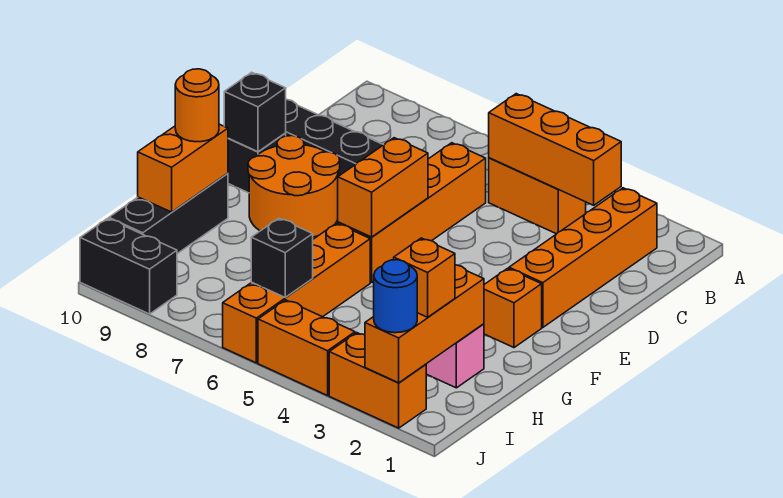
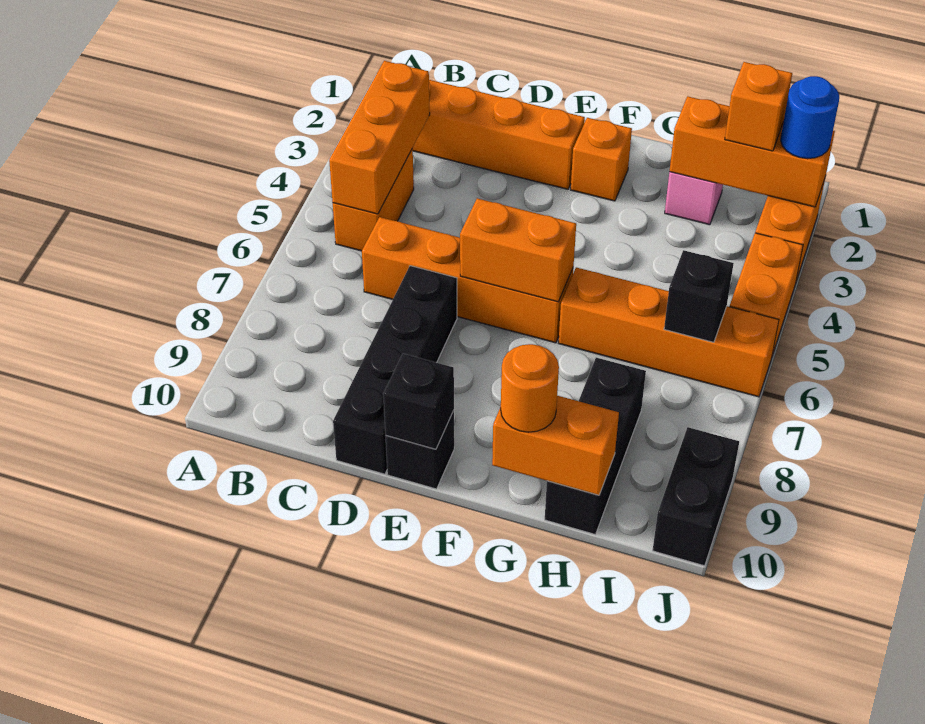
orange round brick E8:F9 level 1 -> none
black brick G10:I10 level 1 -> black brick H8:H10 level 1

